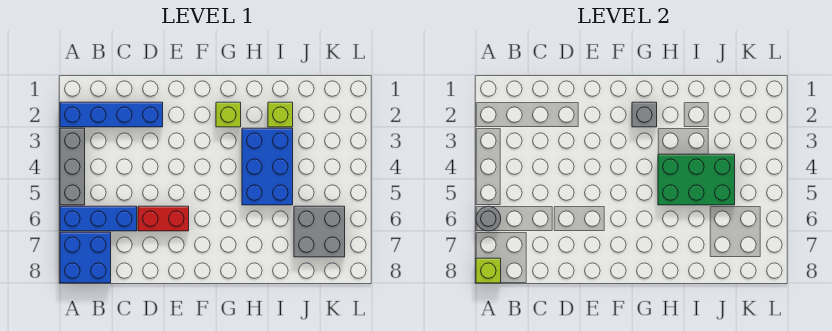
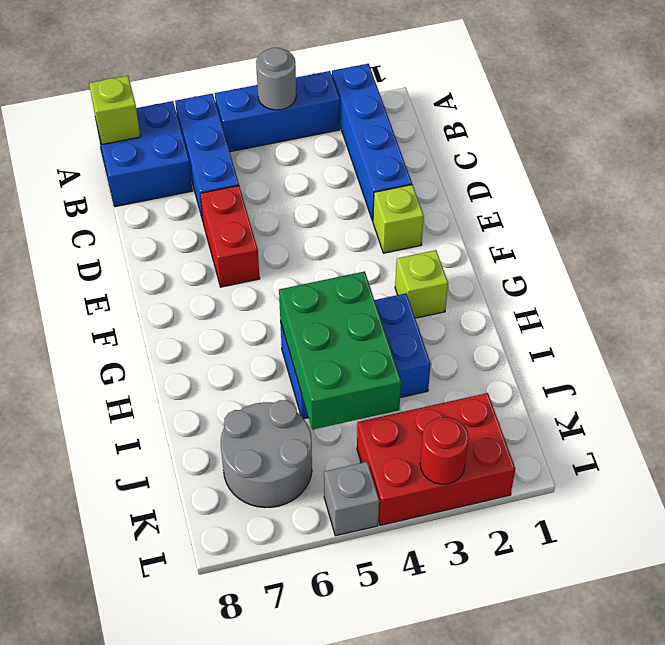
grey brick A3:A5 level 1 -> blue brick A3:A5 level 1
grey round brick A6 level 2 -> grey round brick A4 level 2
grey brick G2 level 2 -> grey brick L5 level 1
lime brick I2 level 1 -> lime brick E2 level 1
grey brick J6:K7 level 1 -> grey round brick J6:K7 level 1
none -> red brick K2:L4 level 1
none -> red round brick L3 level 2

